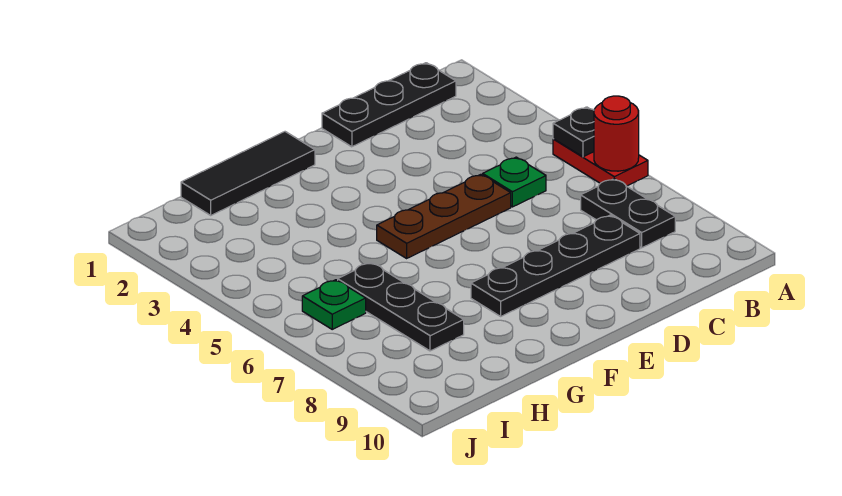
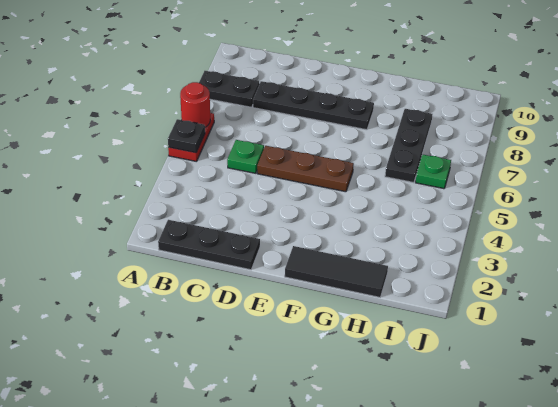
black plate B7:B8 level 1 -> black plate A8:B8 level 1

